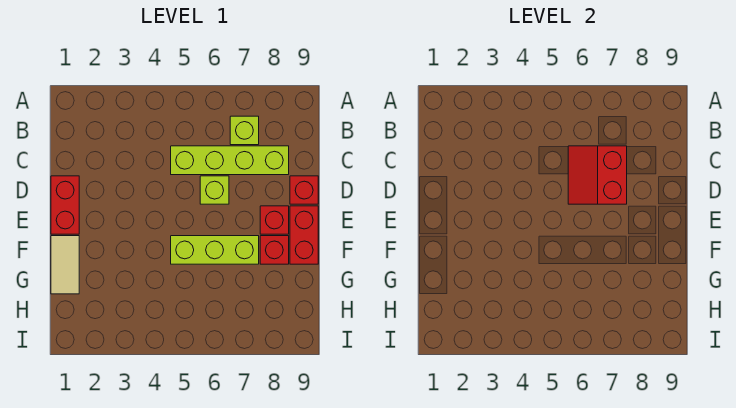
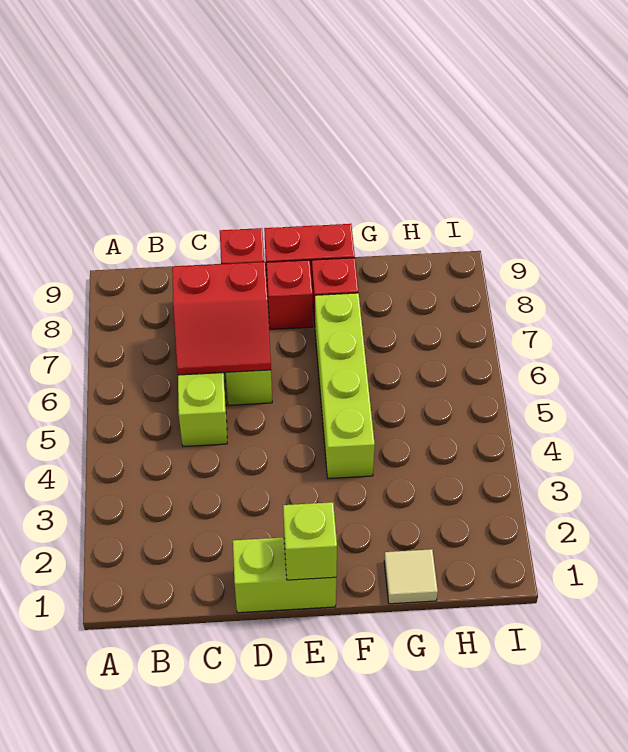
lime brick B7 level 1 -> lime brick E1 level 2
red brick D1:E1 level 1 -> lime brick D1:E1 level 1
tan tile F1:G1 level 1 -> tan tile G1 level 1
lime brick F5:F7 level 1 -> lime brick F4:F7 level 1

